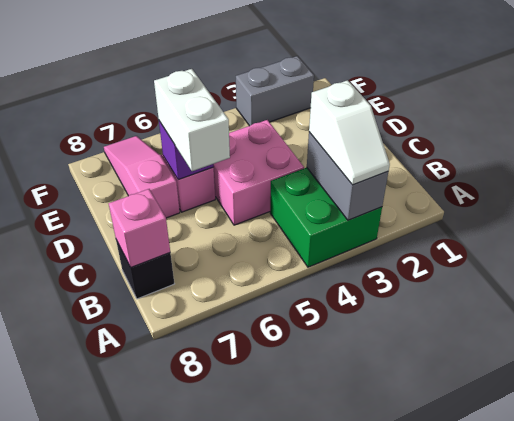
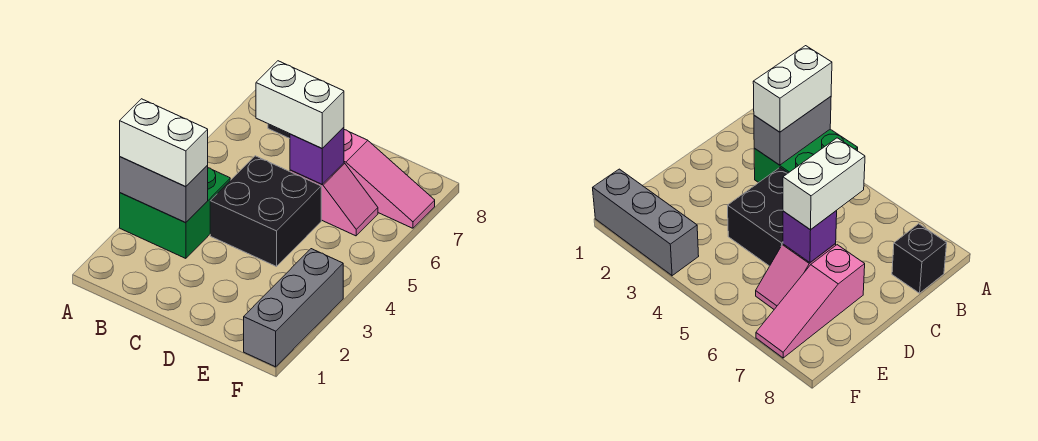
white slope A3:B3 level 3 top B -> white brick A3:B3 level 3
pink brick B8 level 2 -> none
pink brick C4:D5 level 1 -> black brick C4:D5 level 1
grey brick F2:F3 level 1 -> grey brick F1:F3 level 1

